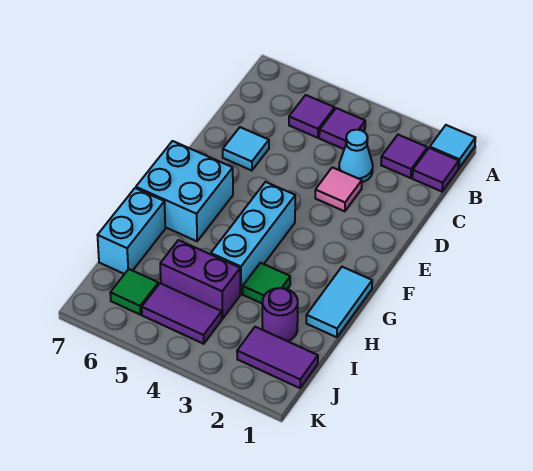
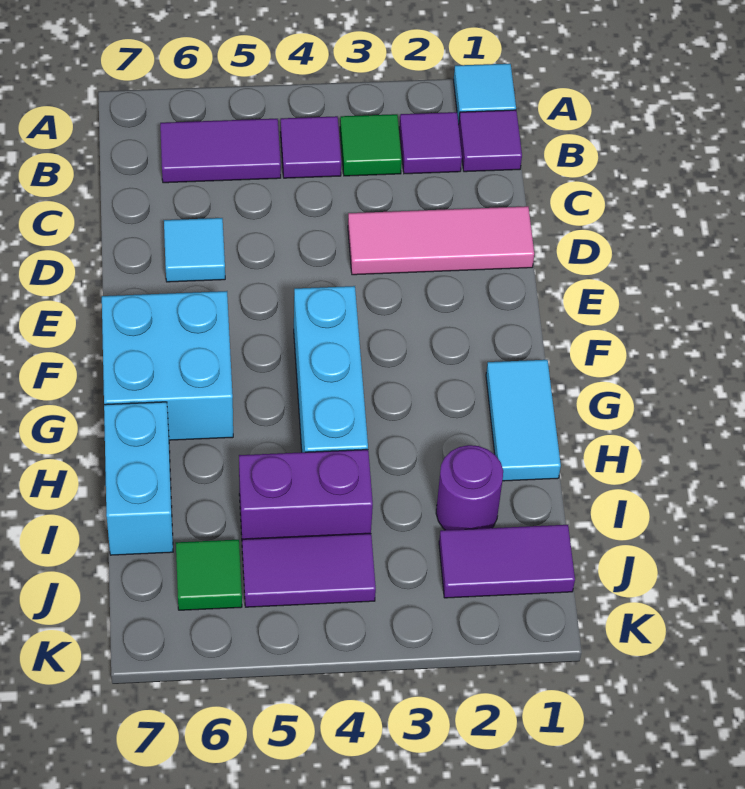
purple tile B5 level 1 -> purple tile B5:B6 level 1
cyan cone C3 level 1 -> none
pink tile D3 level 1 -> pink tile D1:D3 level 1
green tile H3 level 1 -> green tile B3 level 1

